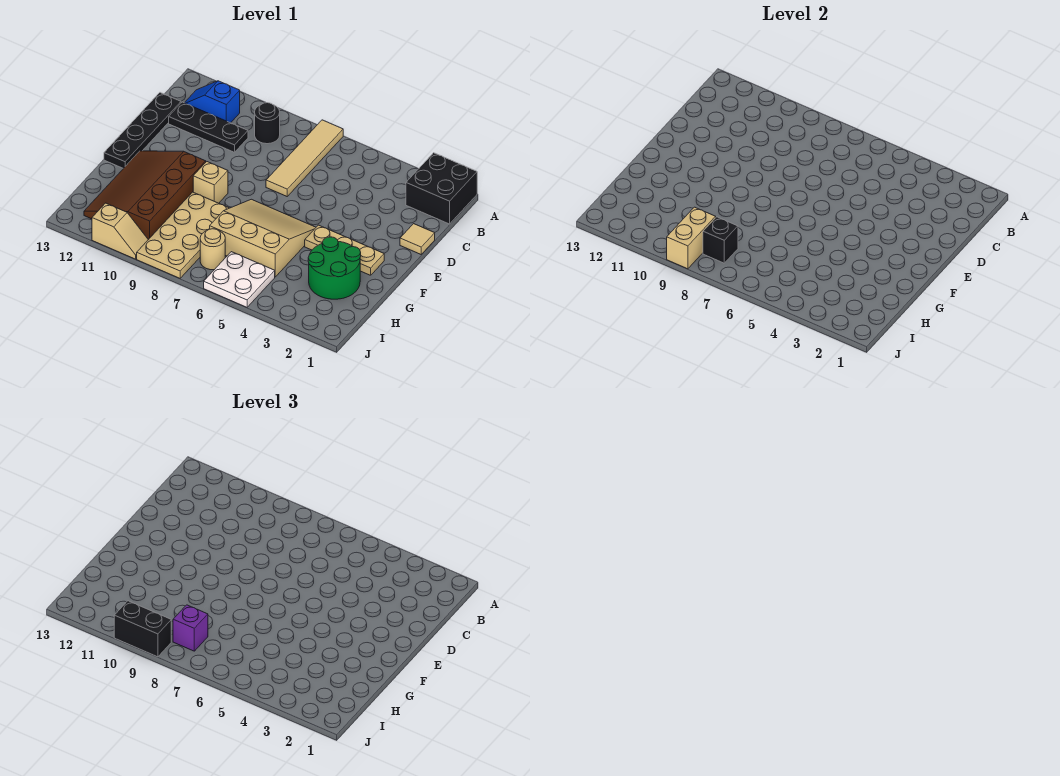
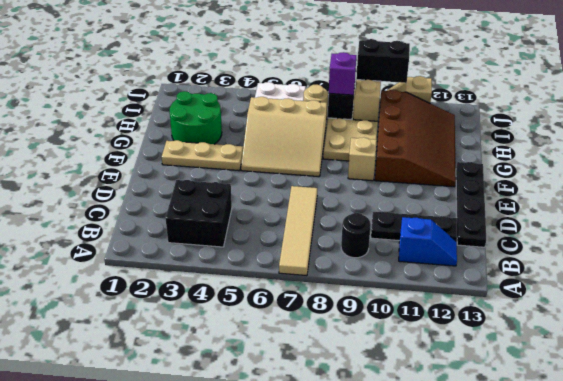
black brick A1:B2 level 1 -> black brick B3:C4 level 1
tan tile D1 level 1 -> none

